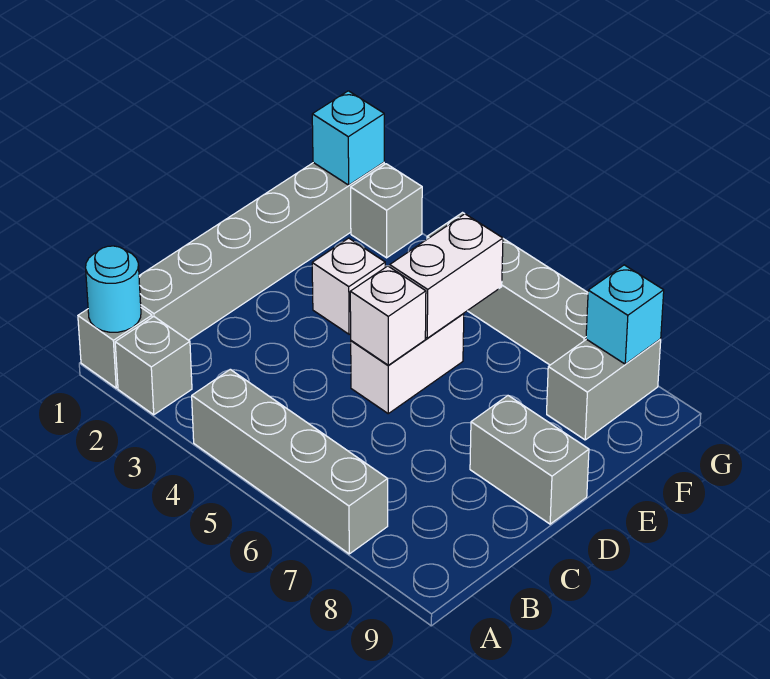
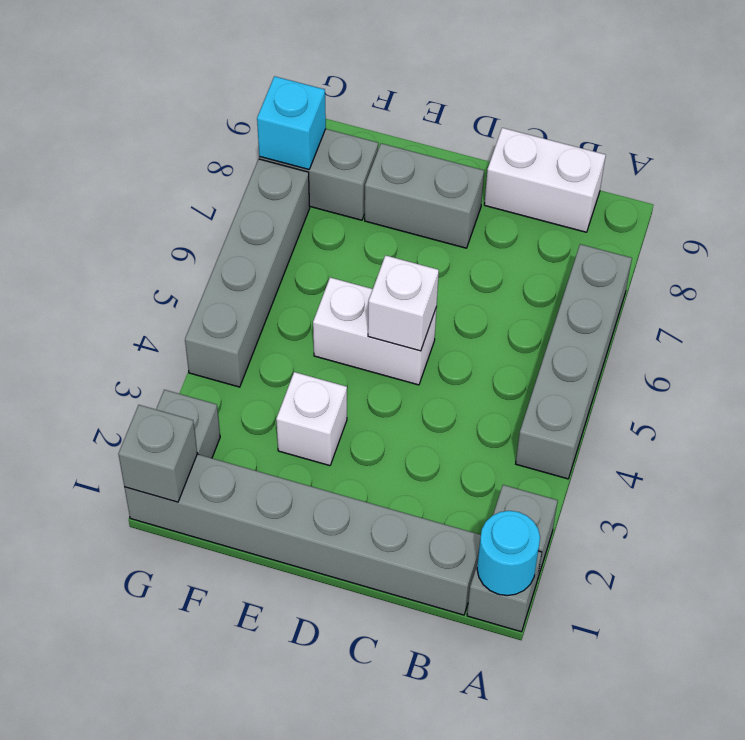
grey brick D8:D9 level 1 -> grey brick D8:E8 level 1
white brick E5:F5 level 2 -> white brick B9:C9 level 1
cyan brick G1 level 2 -> grey brick G1 level 2

